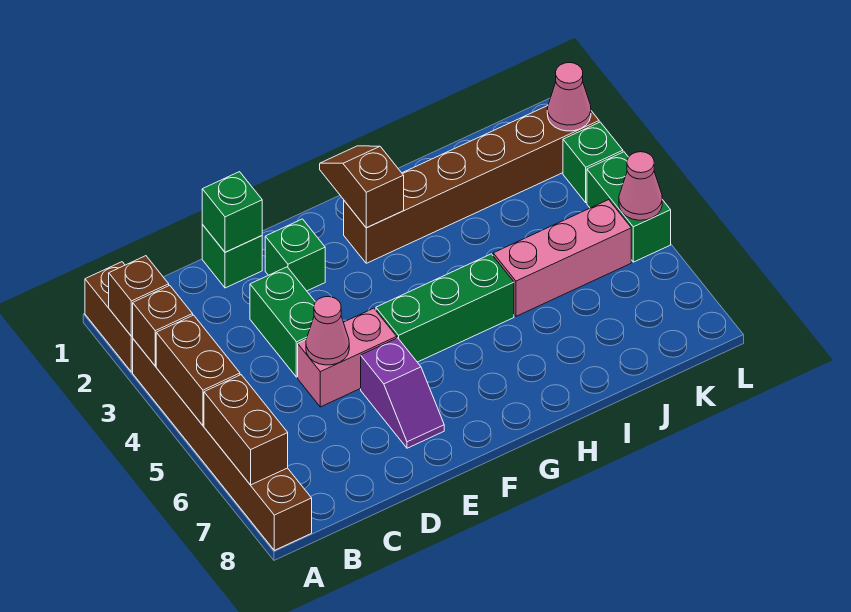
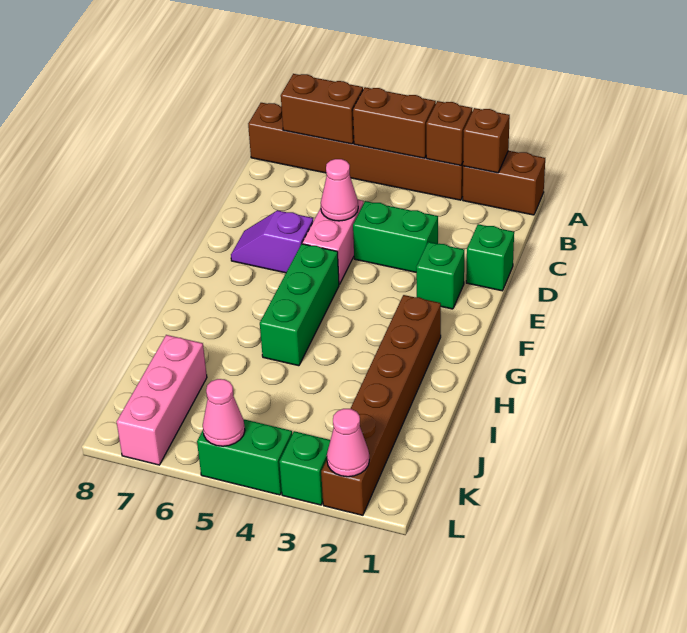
green brick D1 level 2 -> none
brown slope G1:G2 level 2 top 2 -> none
pink brick I5:K5 level 1 -> pink brick J7:L7 level 1

